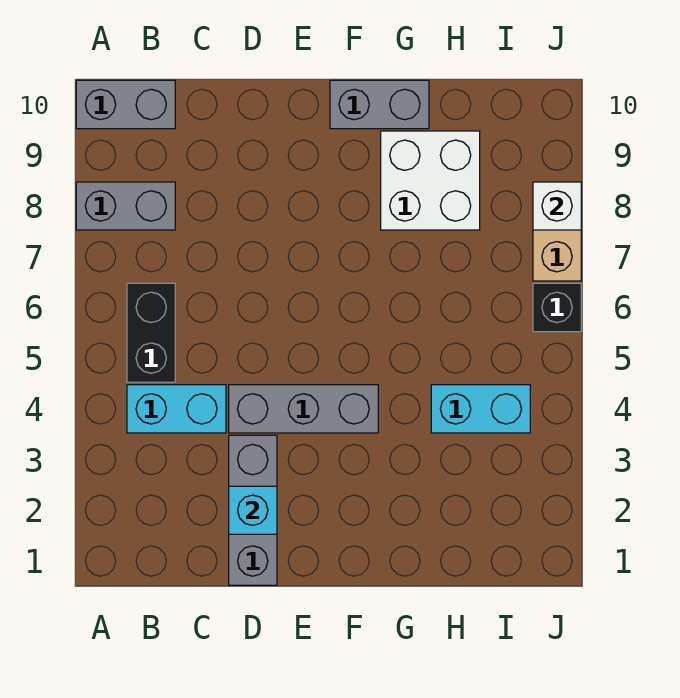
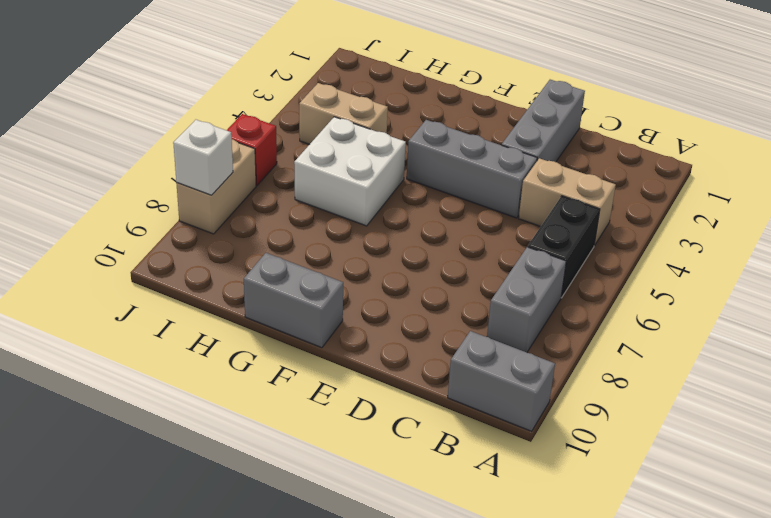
grey brick A8:B8 level 1 -> grey brick B7:B8 level 1
cyan brick B4:C4 level 1 -> tan brick B4:C4 level 1
cyan brick D2 level 2 -> none
white brick G8:H9 level 1 -> white brick G5:H6 level 1
cyan brick H4:I4 level 1 -> tan brick H4:I4 level 1
black brick J6 level 1 -> red brick J6 level 1

